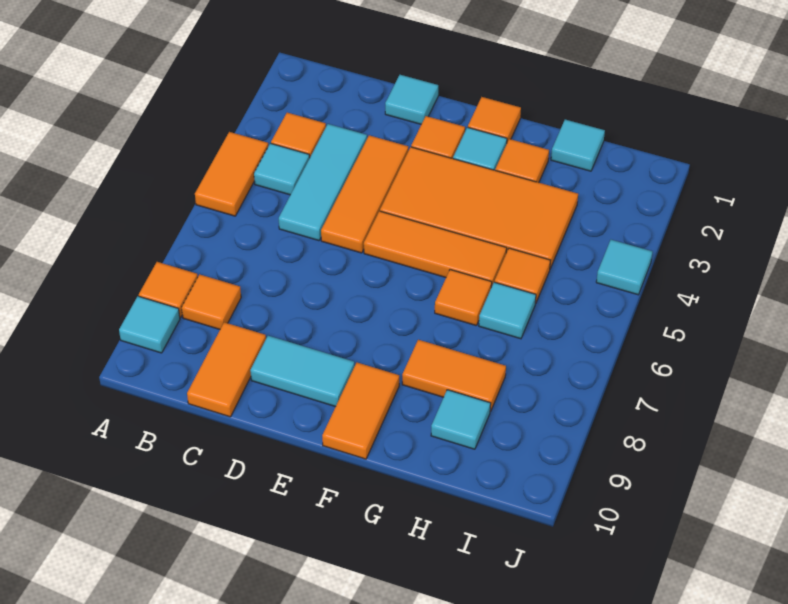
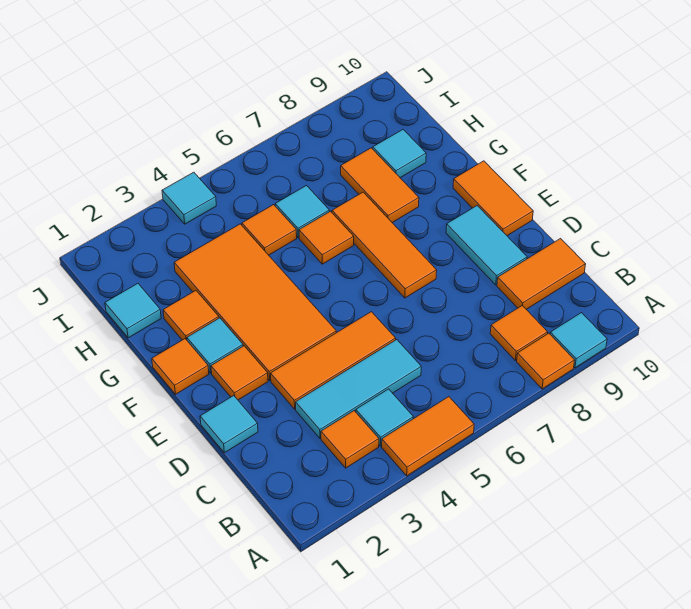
orange tile E5:G5 level 1 -> orange tile E7:G7 level 1
orange tile F9:F10 level 1 -> orange tile E10:F10 level 1

